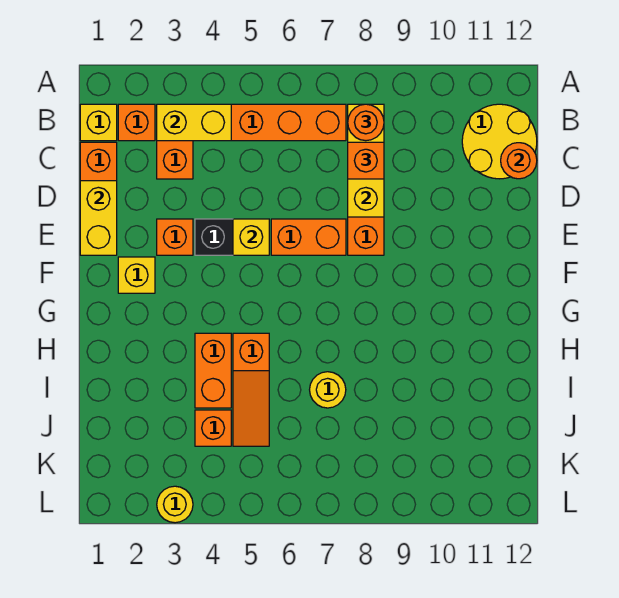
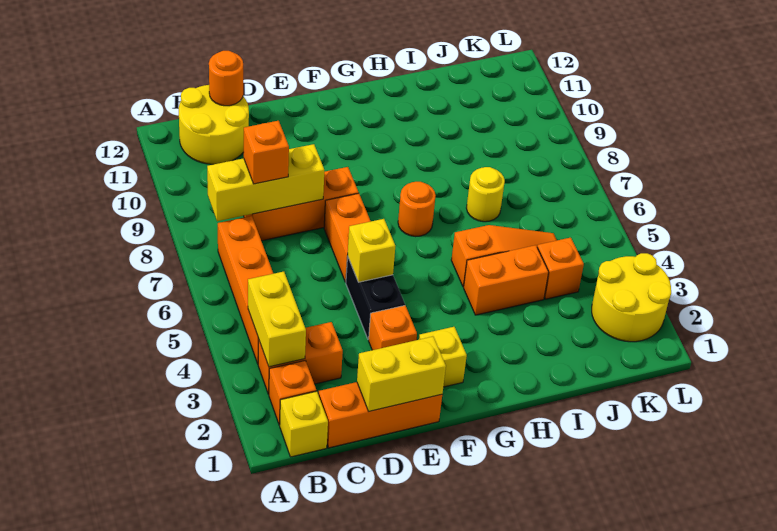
orange round brick B8 level 3 -> orange round brick G7 level 1
yellow round brick L3 level 1 -> yellow round brick K2:L3 level 1

